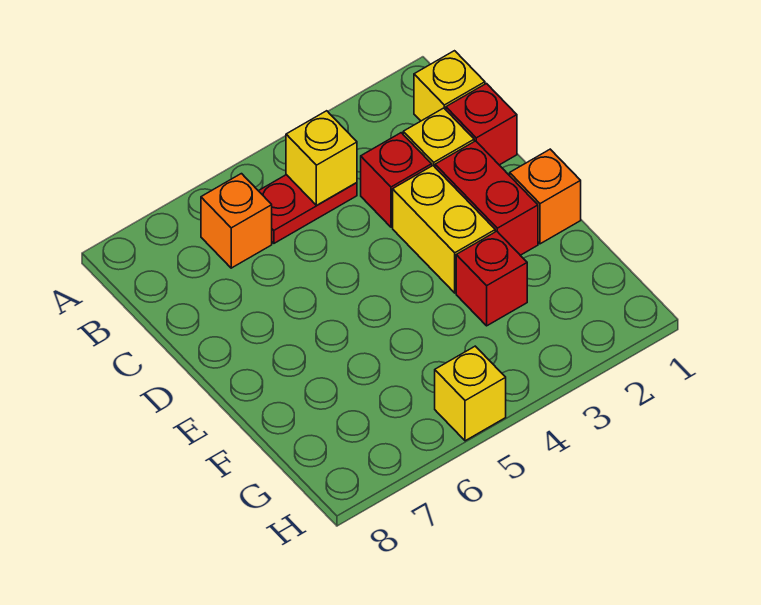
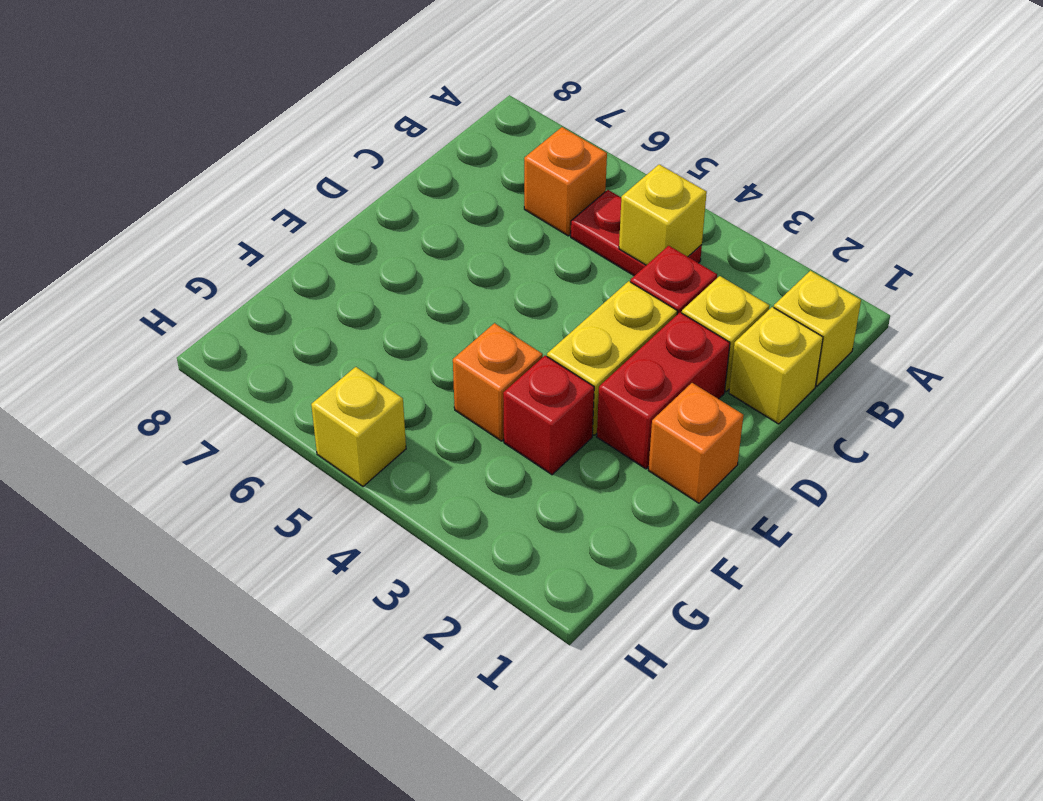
red brick C1 level 1 -> yellow brick C1 level 1
none -> orange brick F4 level 1

